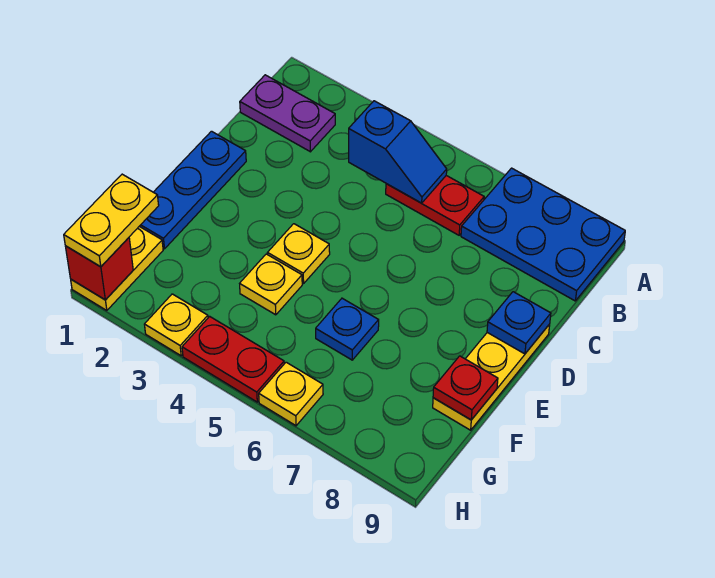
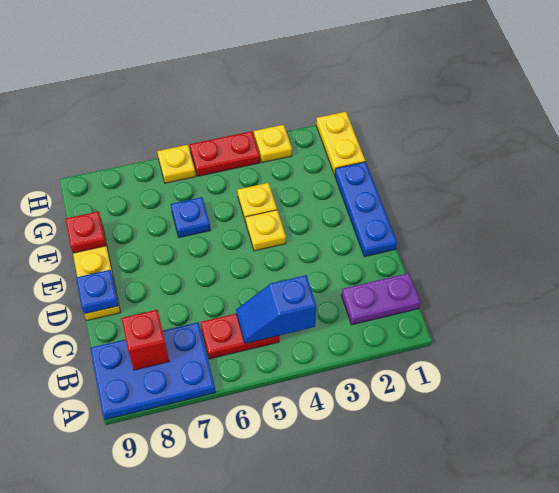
yellow plate G1:H1 level 3 -> none
red brick H1 level 2 -> red brick B8 level 2

